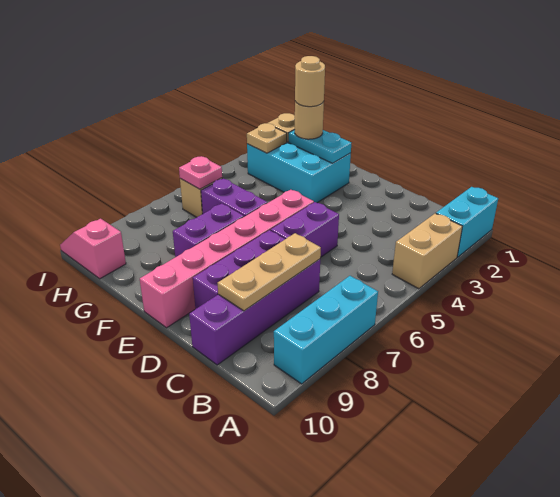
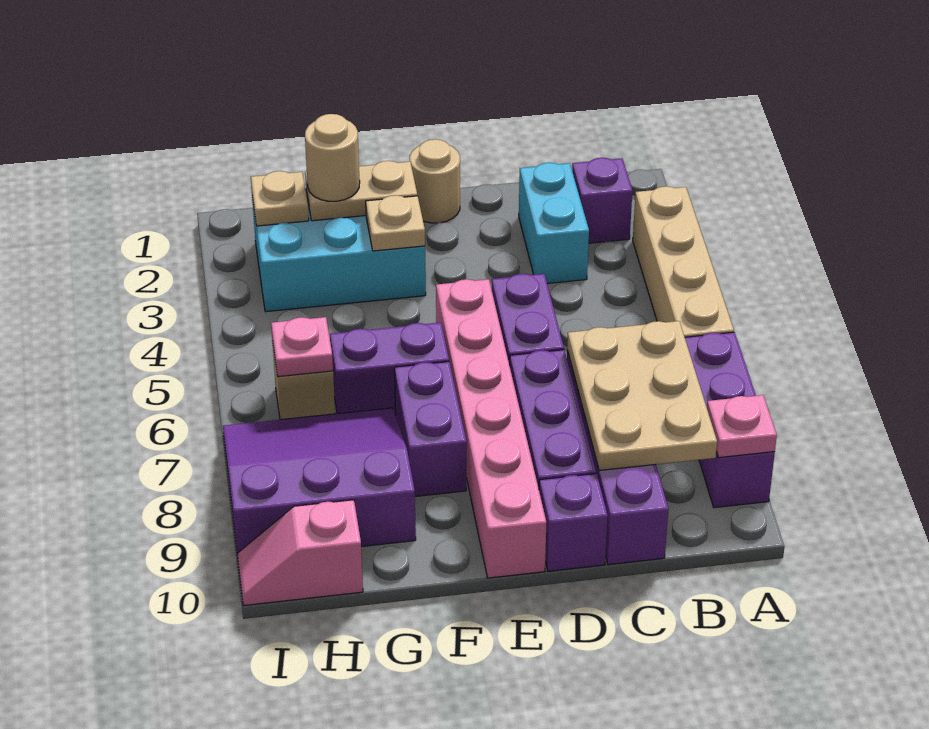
cyan brick A1:A2 level 1 -> cyan brick C2:C3 level 1
tan brick A3:A4 level 1 -> tan brick A3:A6 level 1
cyan brick A7:A9 level 1 -> purple brick A7:A9 level 1
none -> pink plate A9 level 2
none -> purple brick B2 level 1
tan plate C7:C9 level 2 -> tan plate B7:C9 level 2
none -> purple brick D10 level 1
cyan plate F2:G2 level 2 -> tan plate F2:G2 level 2
tan round brick G2 level 4 -> tan round brick E1 level 1
none -> purple slope G7:I9 level 1 top 9
tan plate H3 level 2 -> tan plate F3 level 2

